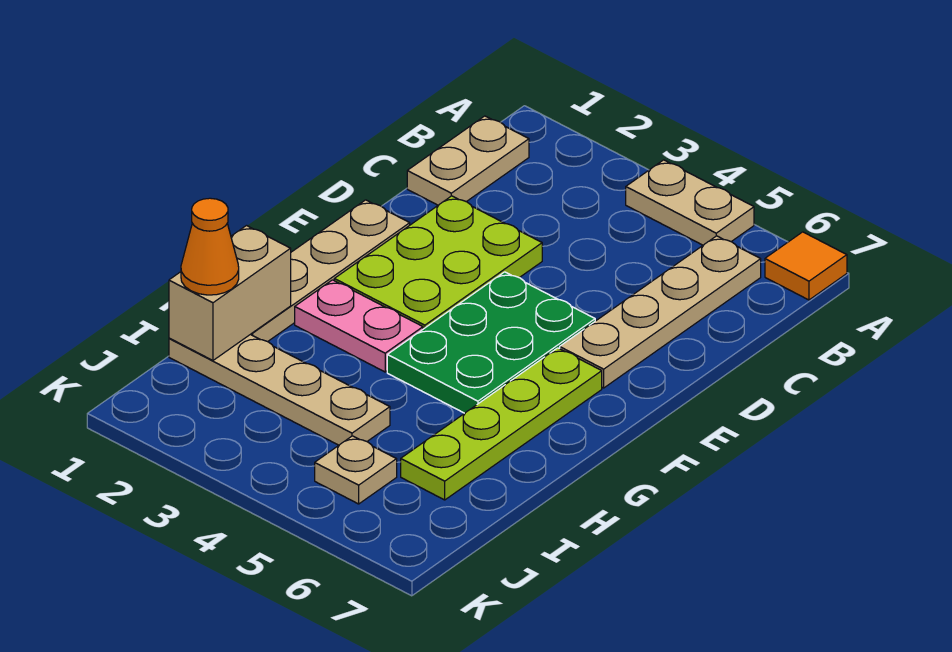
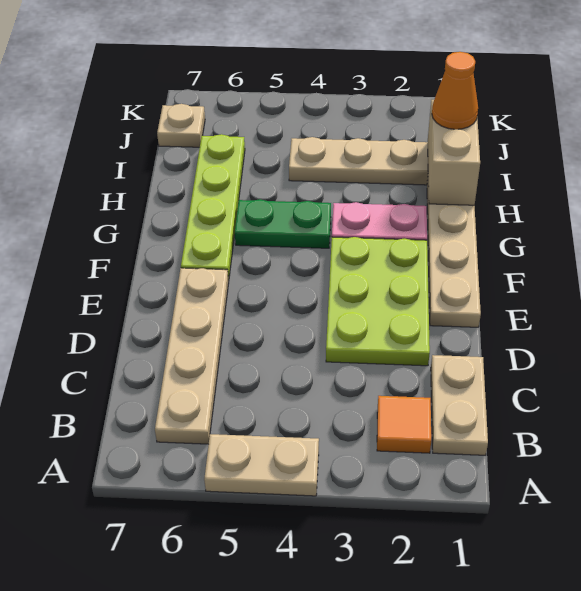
orange tile A7 level 1 -> orange tile B2 level 1
green plate E4:G5 level 1 -> green plate G4:G5 level 1
tan plate J5 level 1 -> tan plate J7 level 1

